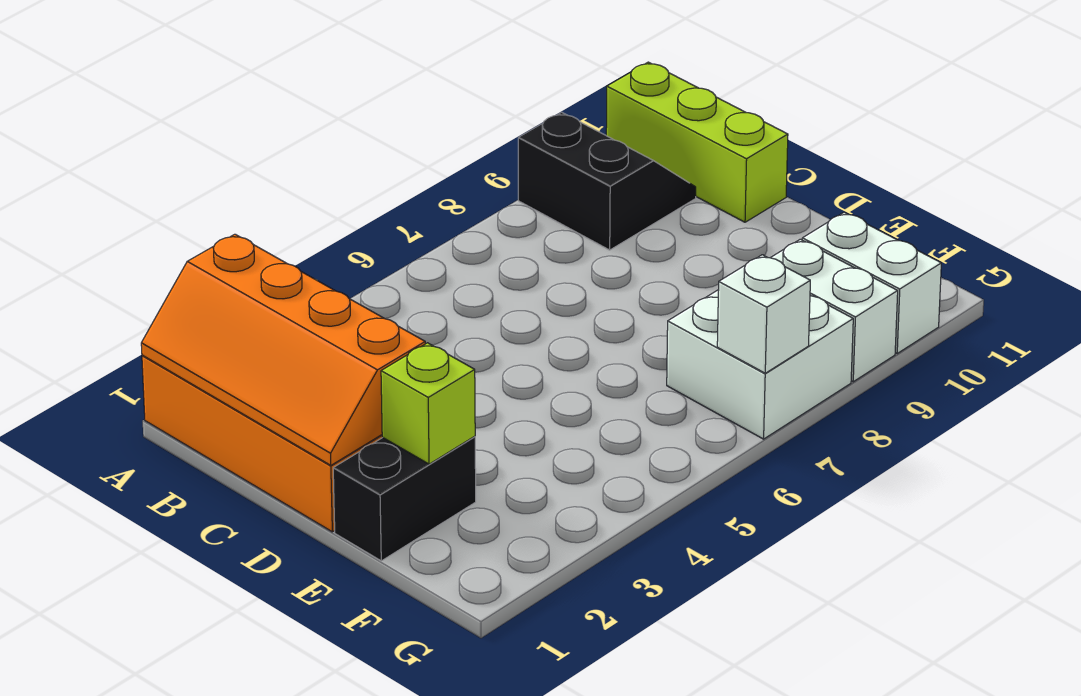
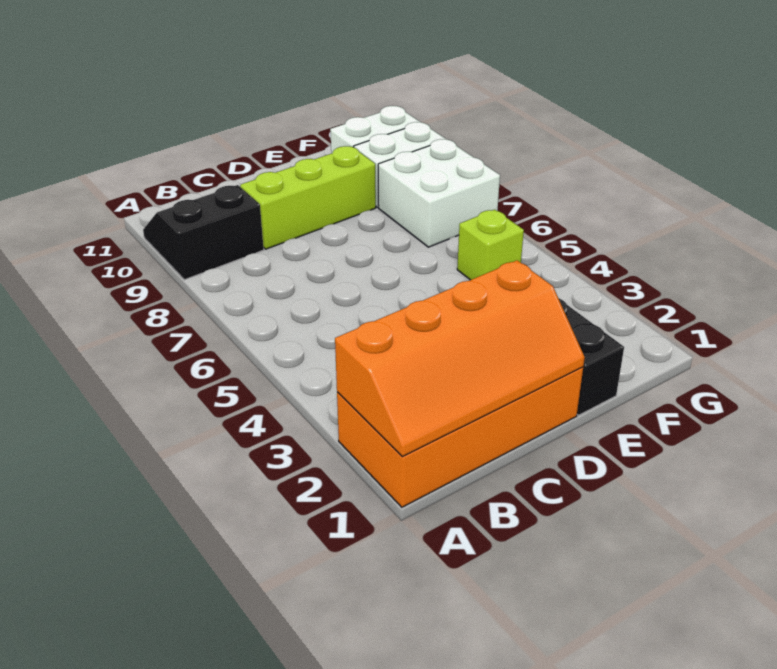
lime brick A11:C11 level 1 -> lime brick C9:E9 level 1
lime brick E2 level 2 -> lime brick F5 level 1
white brick G7 level 2 -> none

